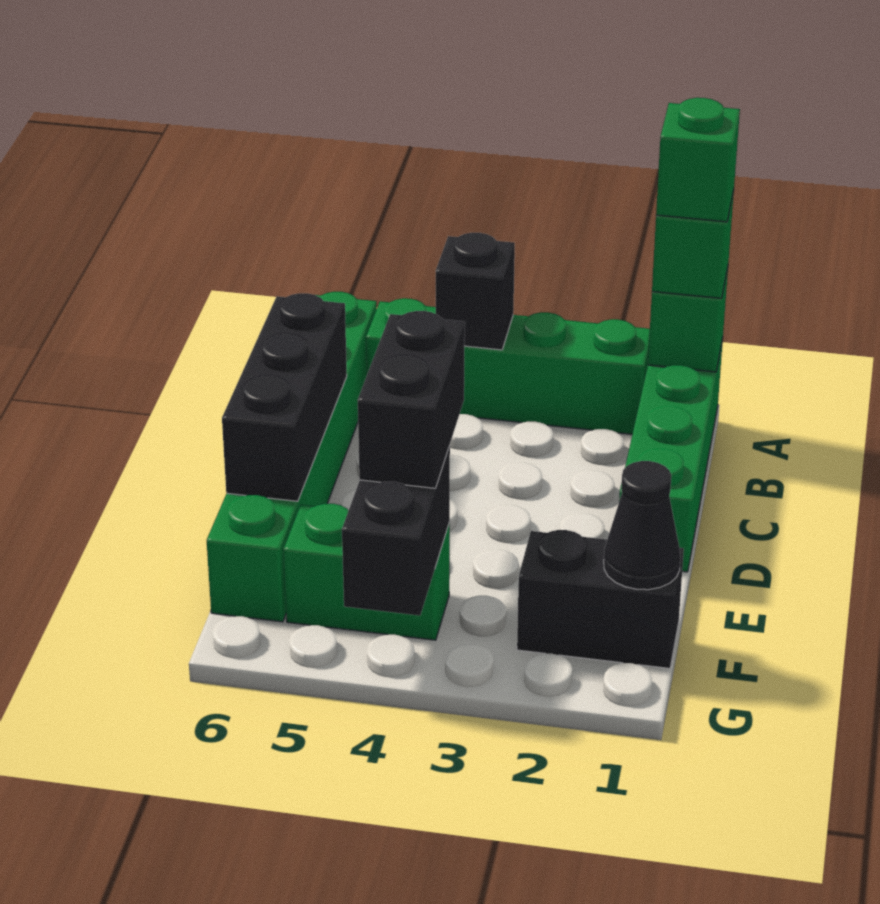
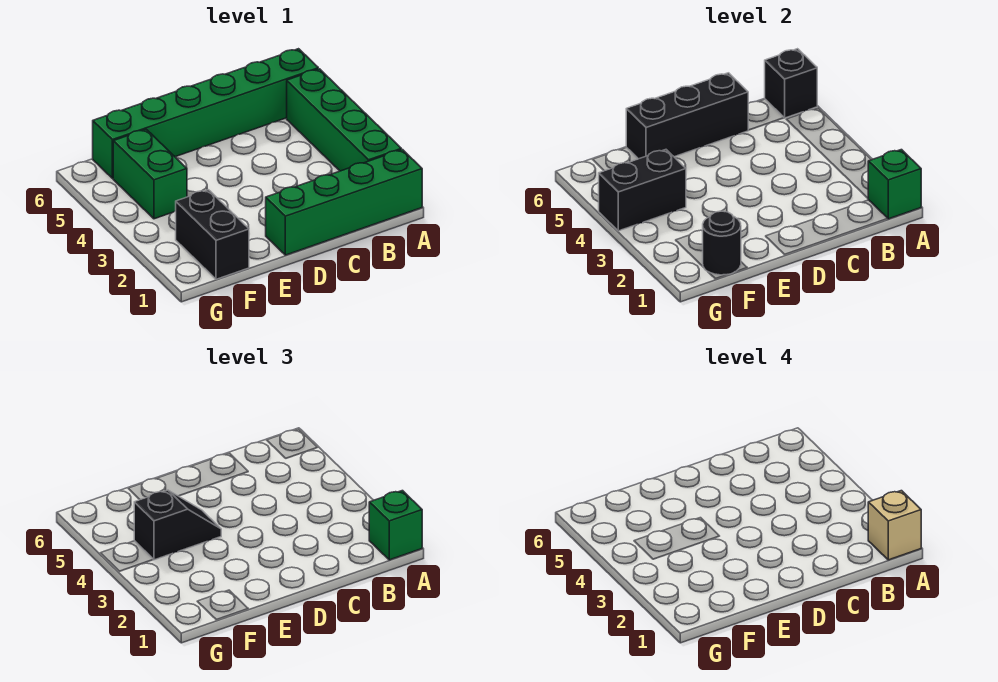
green brick A1 level 4 -> tan brick A1 level 4
black brick A4 level 2 -> black brick A6 level 2
black brick E4:F4 level 3 -> black slope E4:F4 level 3 top F
black cone F1 level 2 -> black round brick F1 level 2

